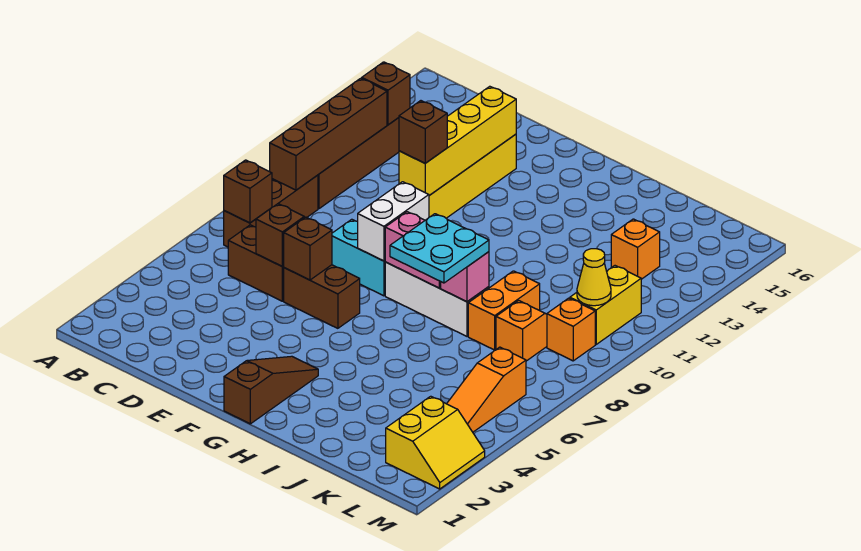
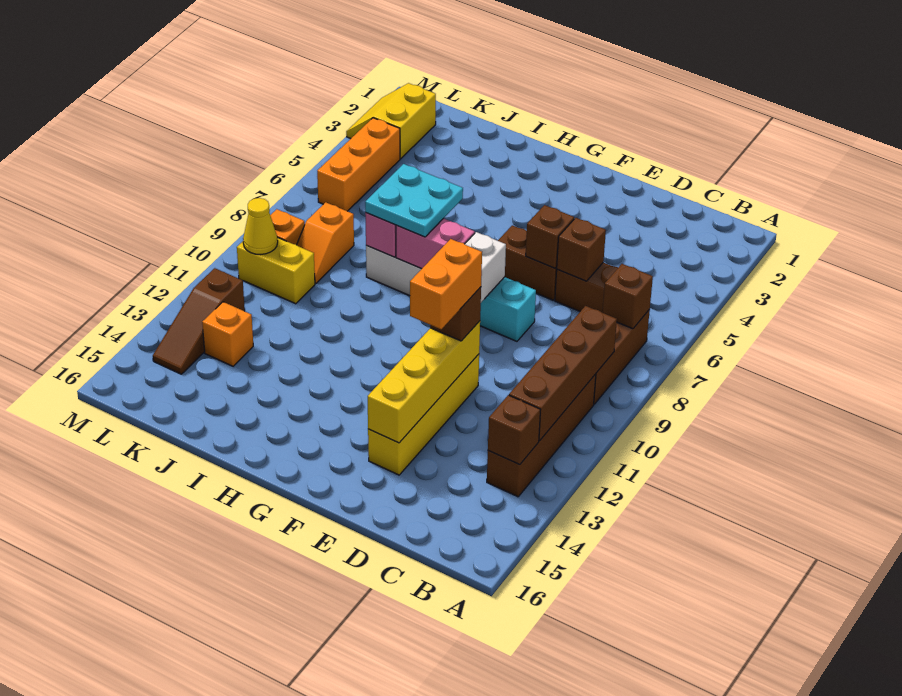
brown slope G1:G3 level 1 top 1 -> brown slope L12:L14 level 1 top 12
orange brick J8:J9 level 1 -> orange brick E11:E12 level 4
orange slope L4:L6 level 1 top 6 -> orange brick L4:L6 level 1
yellow brick L10:L11 level 1 -> yellow brick K10:L10 level 1

